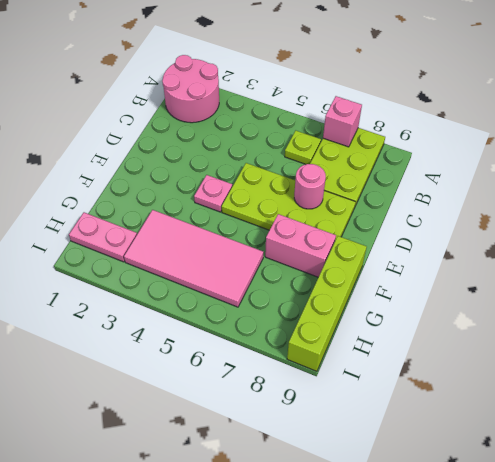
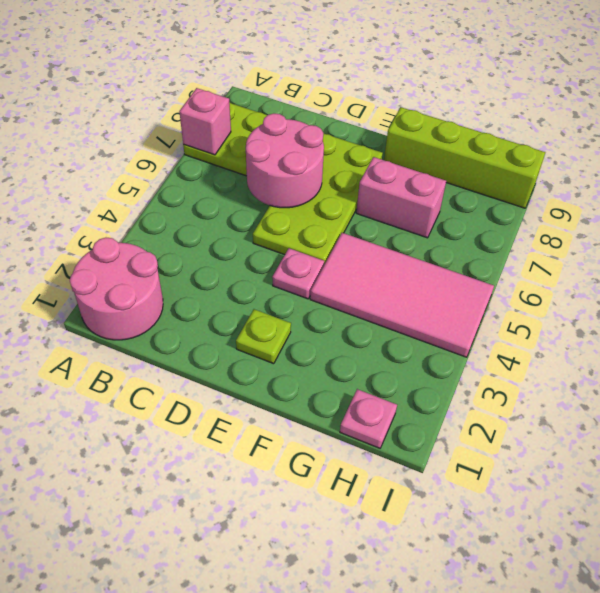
lime plate B6 level 1 -> lime plate E2 level 1
pink round brick D7 level 2 -> pink round brick C6:D7 level 2
pink brick F7:F8 level 1 -> pink brick F7:G7 level 1
pink tile G3:H6 level 1 -> pink tile F4:I5 level 1
pink plate H1:H2 level 1 -> pink plate H1 level 1

